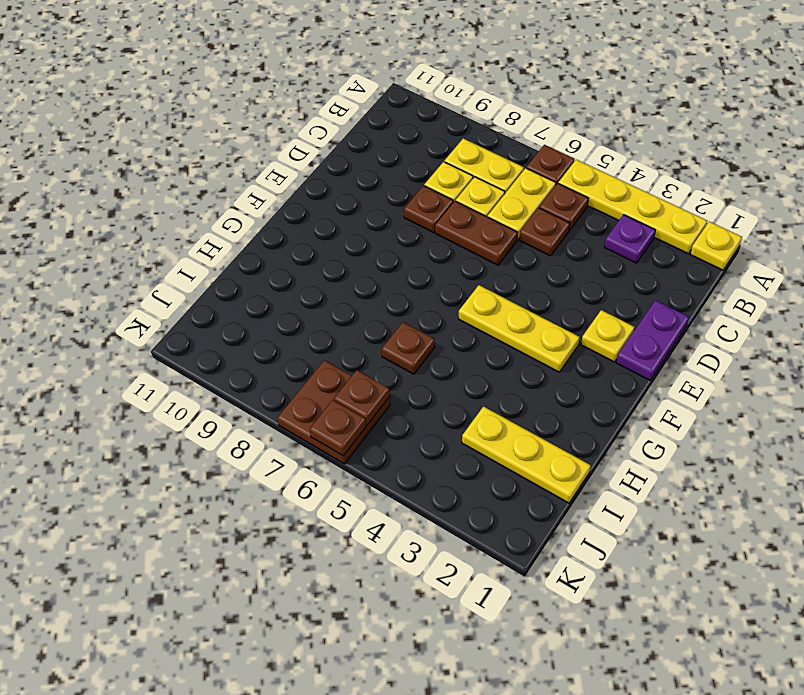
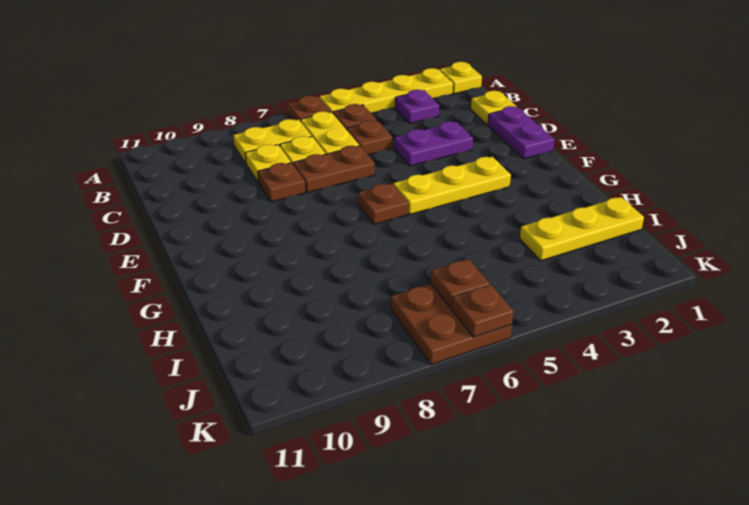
none -> purple plate D3:D4 level 1
yellow plate E2 level 1 -> yellow plate C1 level 1
brown plate H6 level 1 -> brown plate F6 level 1

